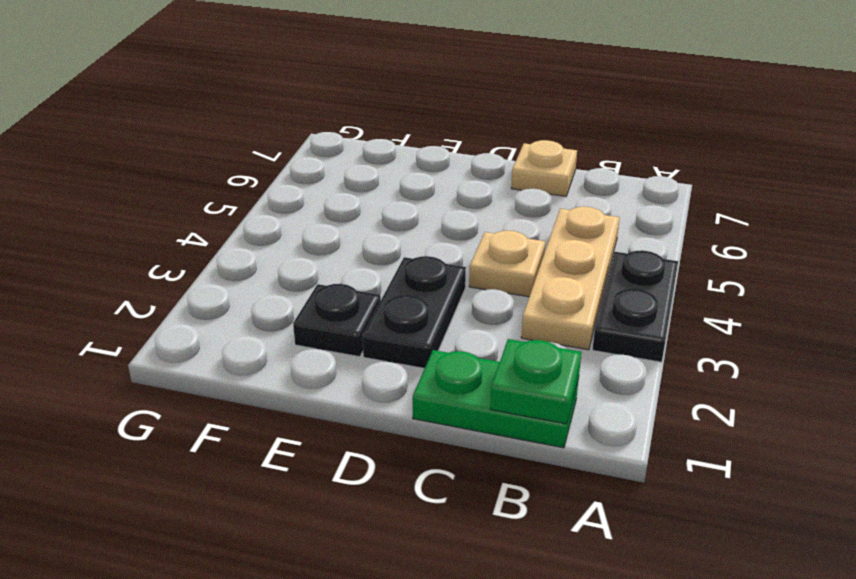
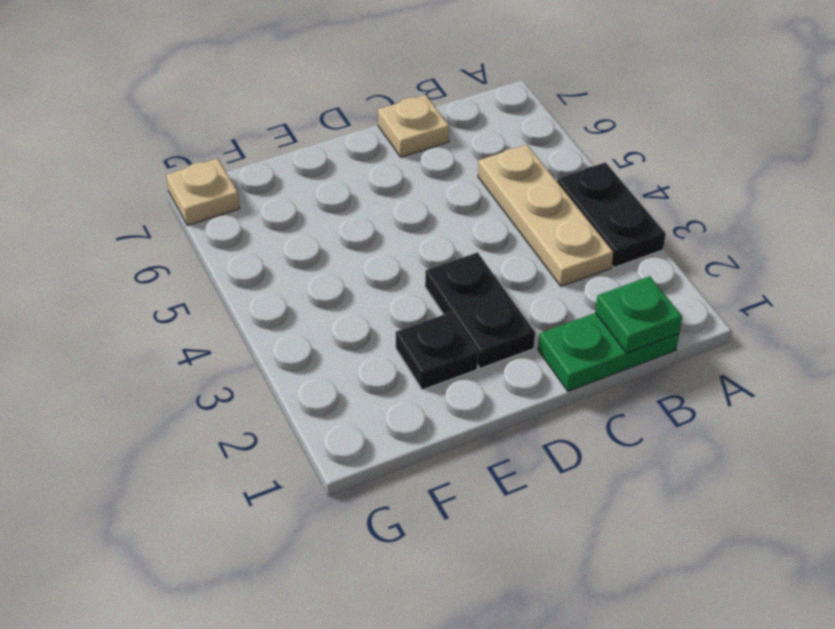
tan plate C4 level 1 -> tan plate G7 level 1

